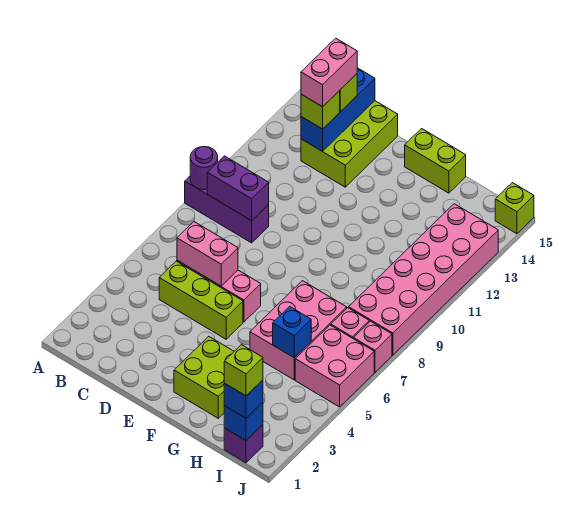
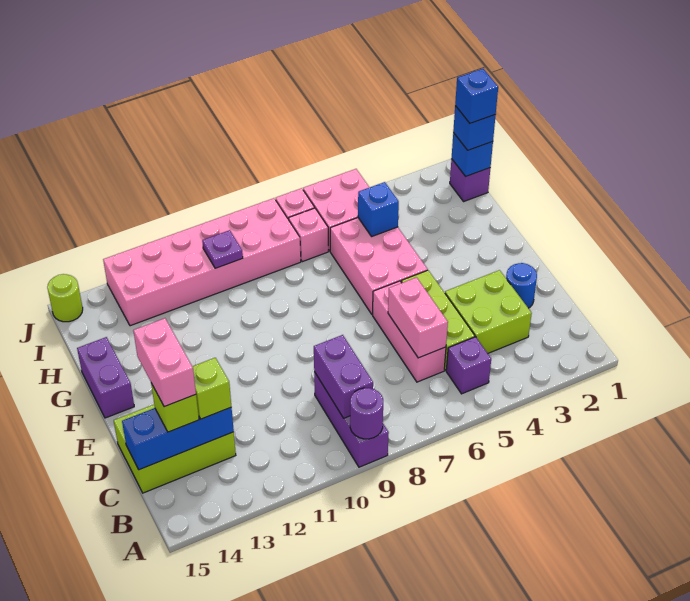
none -> purple brick B5 level 1
pink brick C13:C14 level 4 -> pink brick C14:D14 level 4
none -> blue round brick D2 level 1
lime brick F2:G3 level 1 -> lime brick C3:D4 level 1
lime brick F15:G15 level 1 -> purple brick F15:G15 level 1
pink brick G5:H7 level 1 -> pink brick F5:H6 level 1
lime brick I1 level 4 -> blue brick I1 level 4
none -> purple plate I10 level 2
lime brick J15 level 1 -> lime round brick J15 level 1

